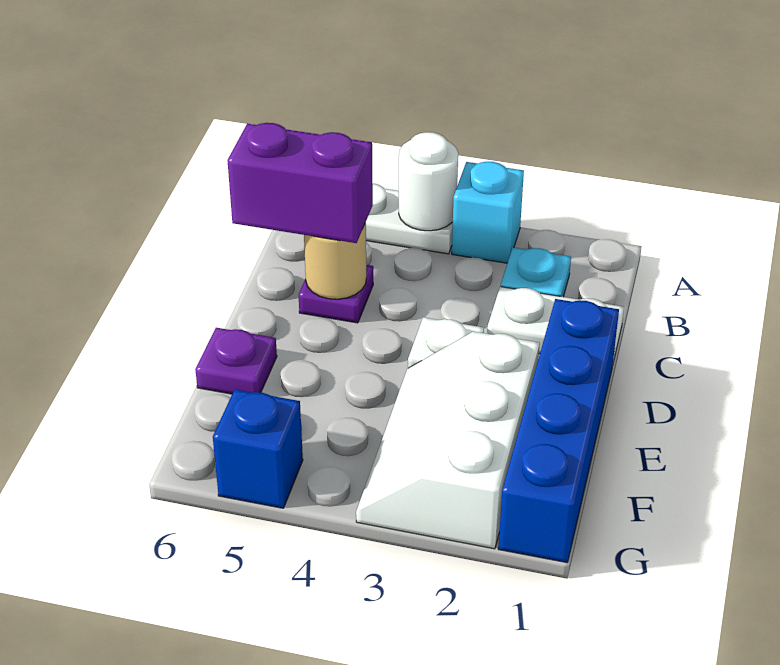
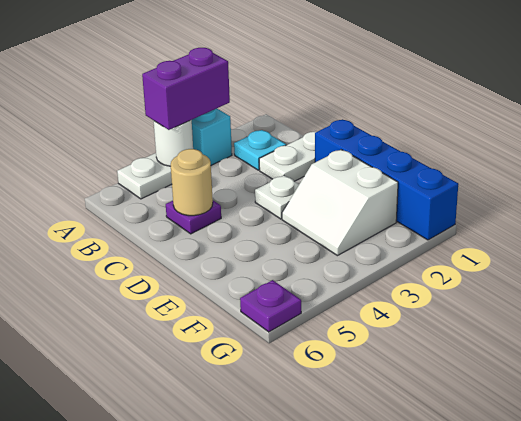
purple brick C5:C6 level 3 -> purple brick A3:A4 level 3
white slope E2:G3 level 1 top 2 -> white slope E2:F3 level 1 top 2
purple plate E6 level 1 -> purple plate G6 level 1
blue brick G5 level 1 -> none

